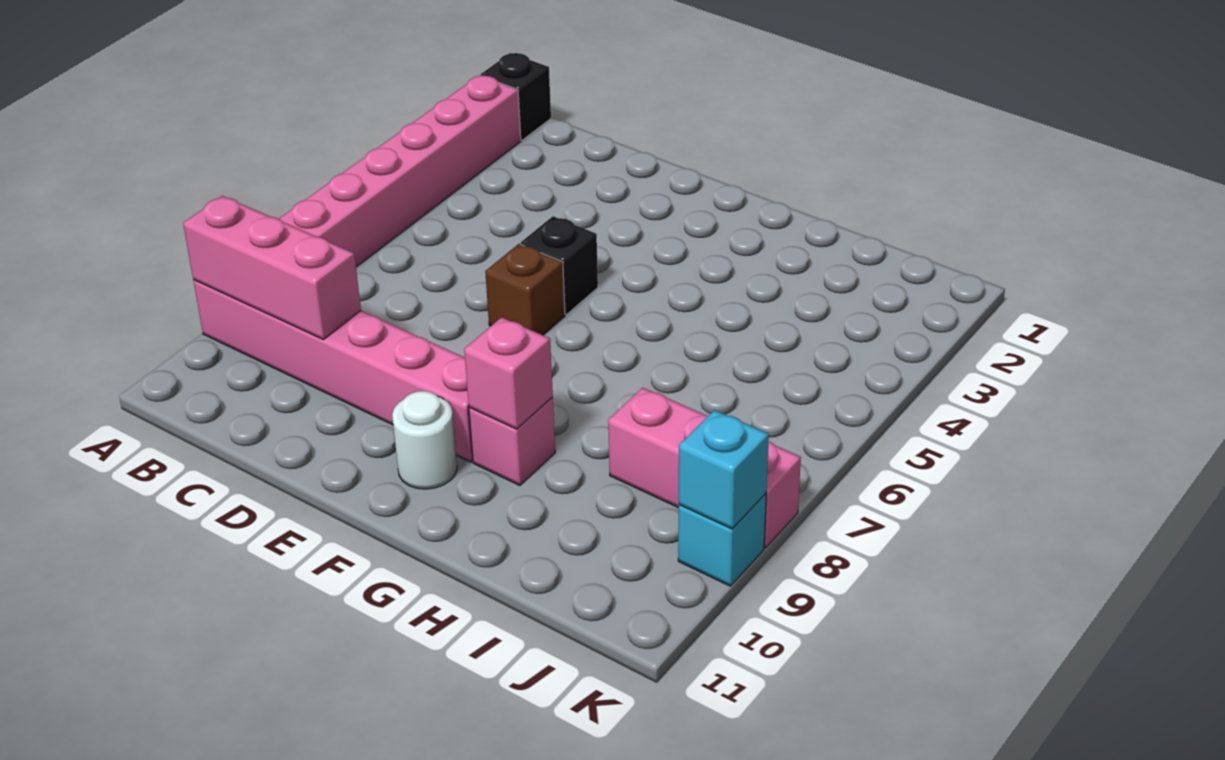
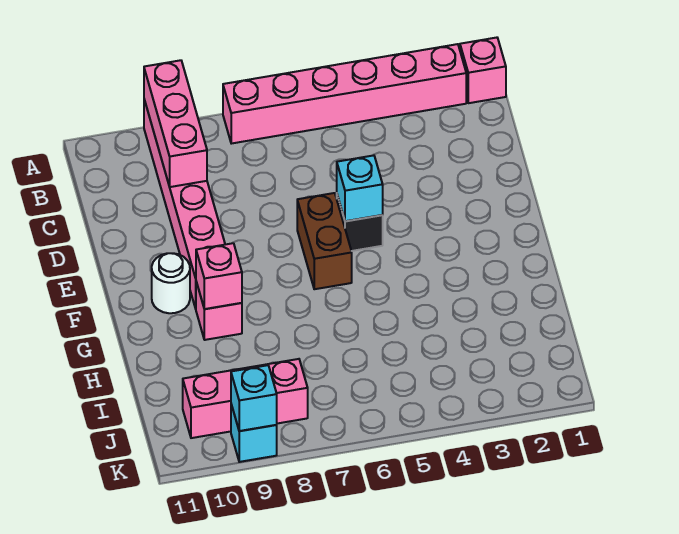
black brick A1 level 1 -> pink brick A1 level 1
none -> cyan brick E5 level 2
brown brick E6 level 1 -> brown brick E6:F6 level 1
pink brick I8:K8 level 1 -> pink brick J8:J10 level 1

